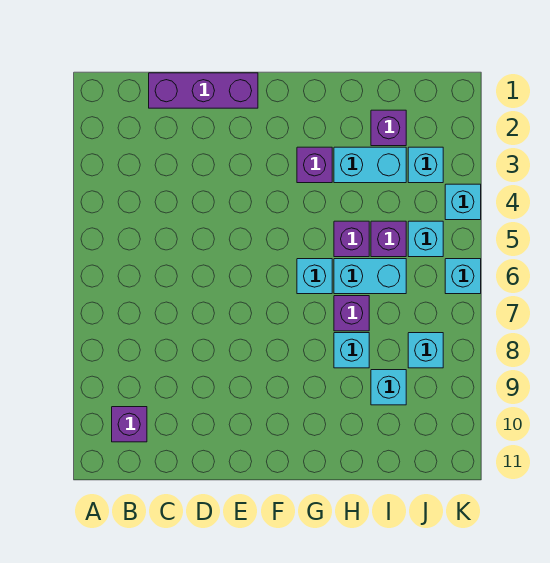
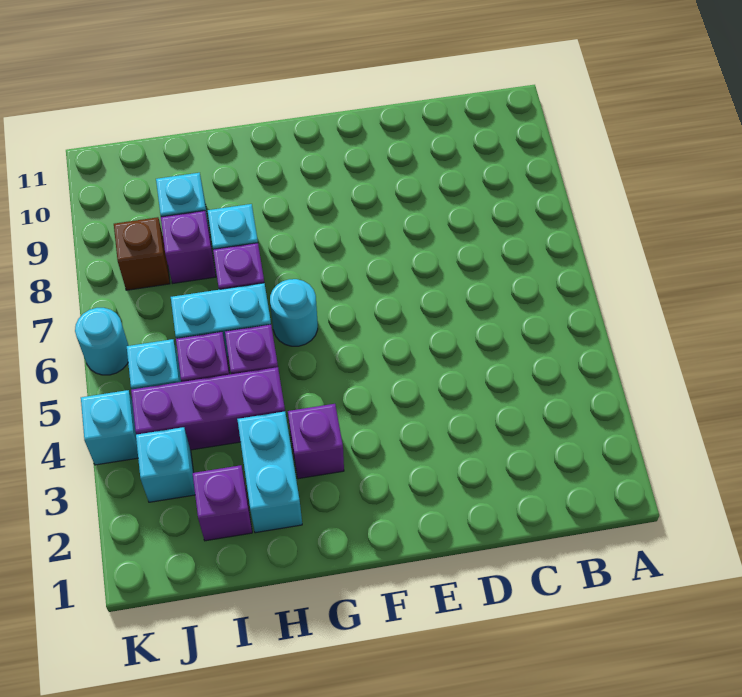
purple brick B10 level 1 -> purple brick I8 level 1
purple brick C1:E1 level 1 -> purple brick H4:J4 level 1
cyan brick G6 level 1 -> cyan round brick G6 level 1
cyan brick H3:I3 level 1 -> cyan brick H2:H3 level 1
cyan brick J8 level 1 -> brown brick J8 level 1
cyan brick K6 level 1 -> cyan round brick K6 level 1

